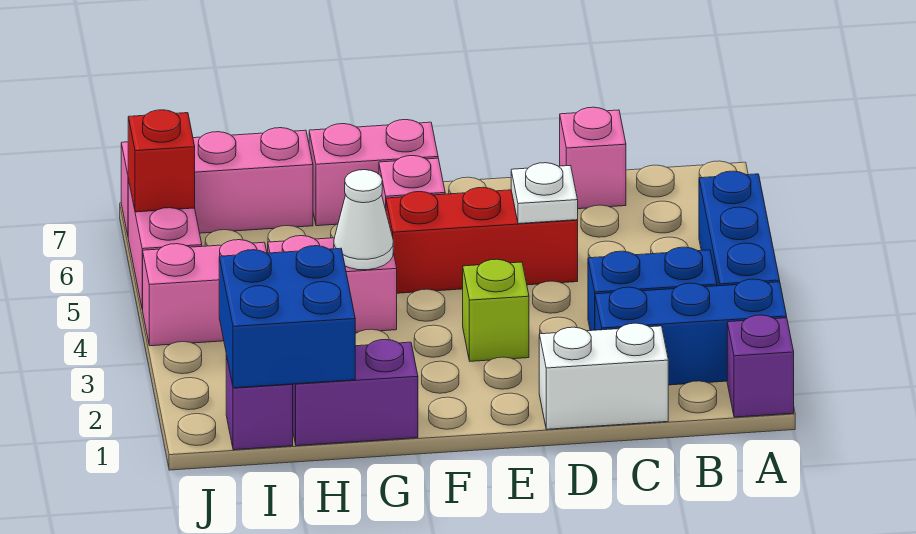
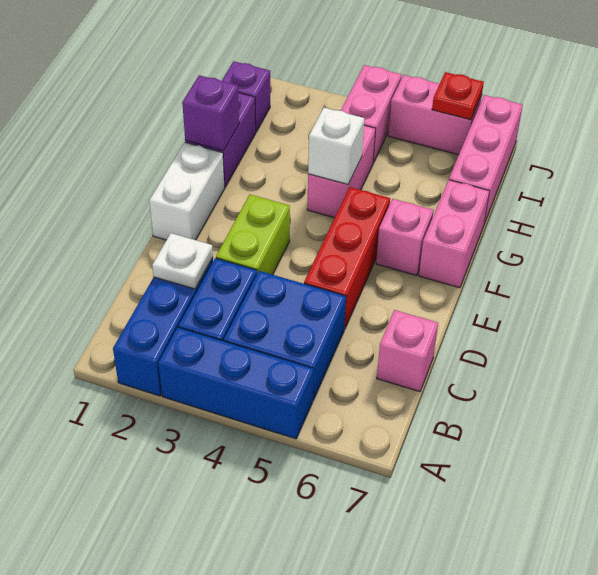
purple brick A1 level 1 -> purple brick G1 level 2
white brick C1:D1 level 1 -> white brick E1:F1 level 1
white plate D5 level 2 -> white plate C2 level 2
lime brick E3 level 1 -> lime brick D3:E3 level 1
white cone G4 level 2 -> white brick G4 level 2
blue brick H1:I2 level 2 -> blue brick B4:C5 level 1
red brick J6 level 2 -> red plate J6 level 2

